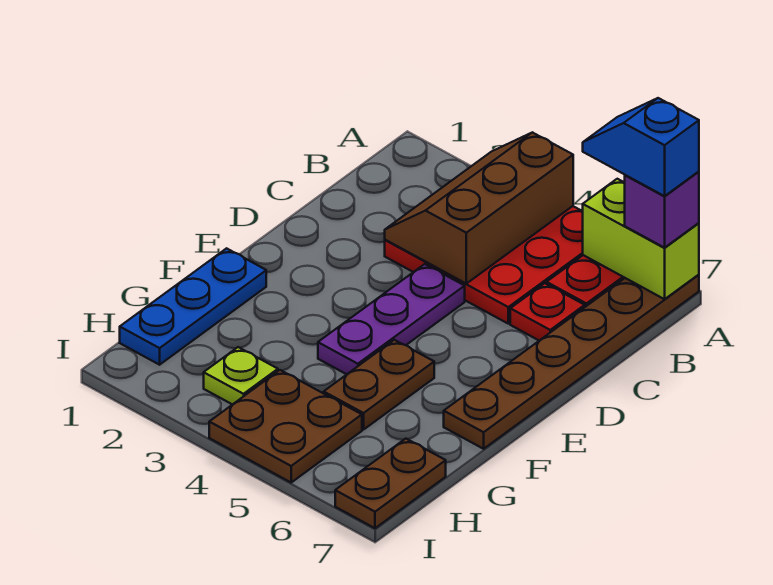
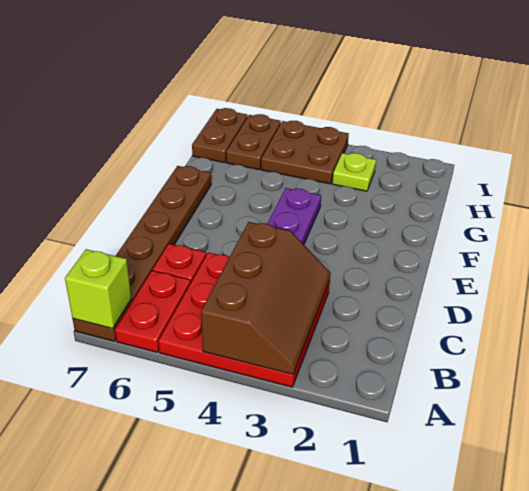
lime brick A6:A7 level 2 -> lime brick A7 level 2
blue slope A6:A7 level 4 top 7 -> none
purple brick A7 level 3 -> none
blue plate F1:H1 level 1 -> none
brown plate F5:G5 level 1 -> brown plate H6:I6 level 1

